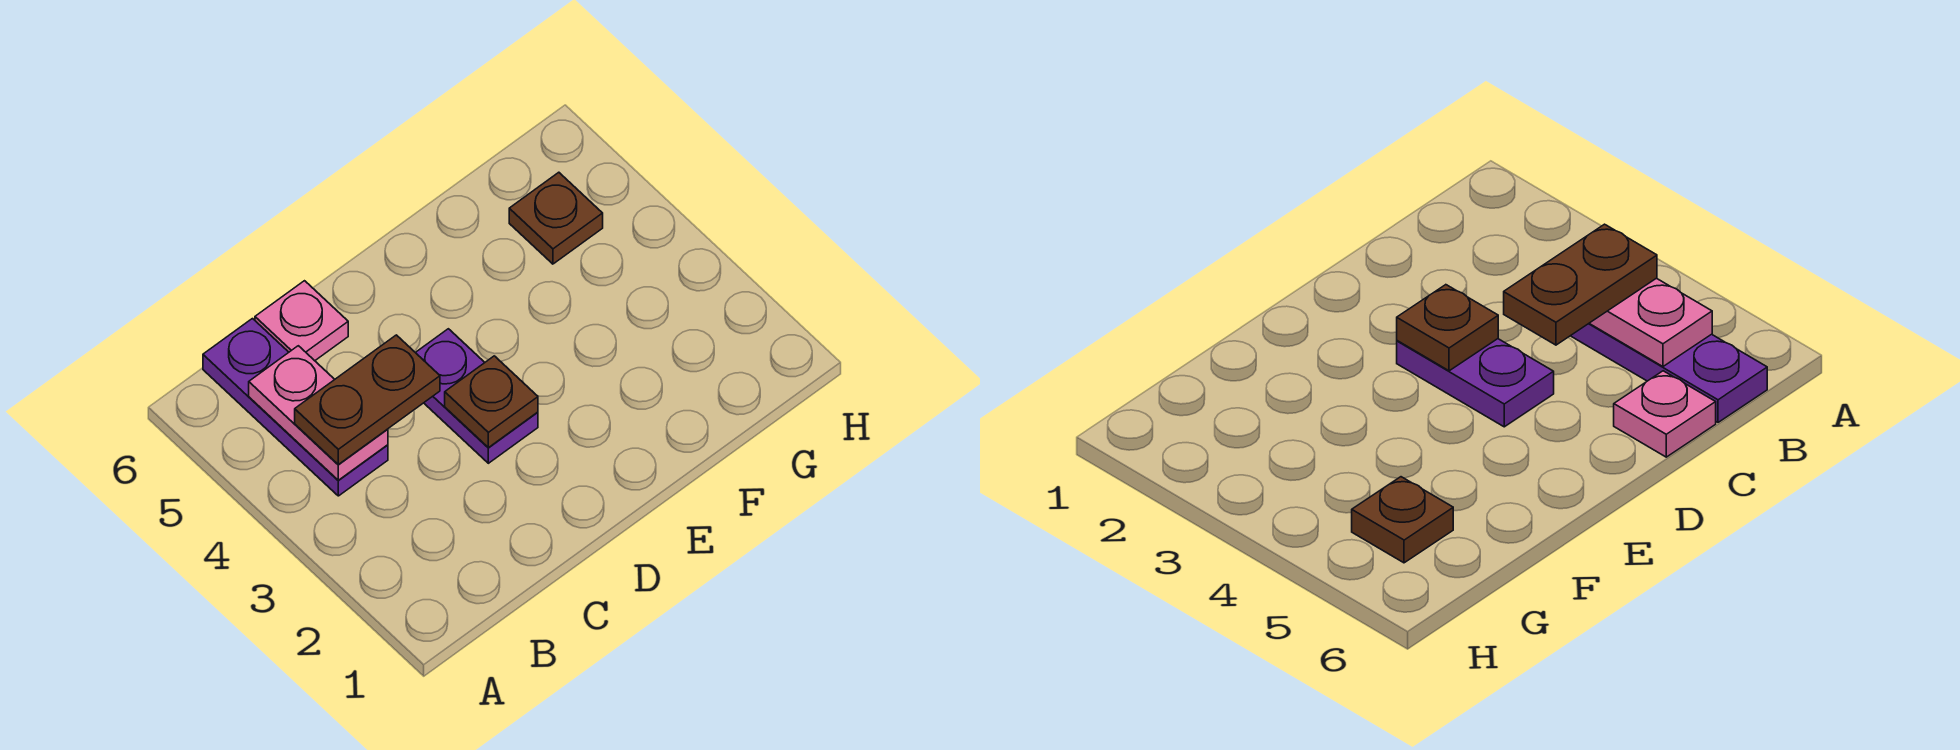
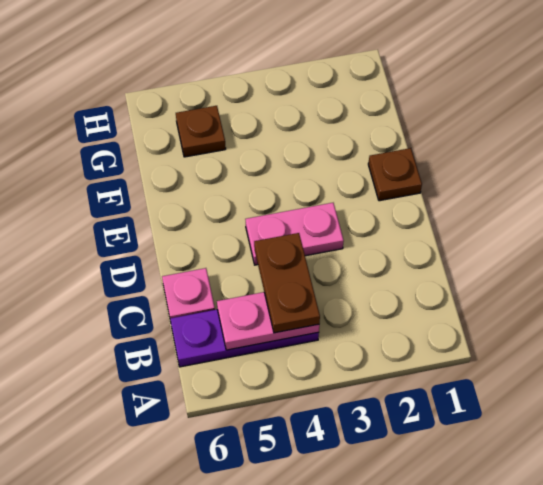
purple plate D3:D4 level 1 -> pink plate D3:D4 level 1
brown plate D3 level 2 -> brown plate E1 level 1

